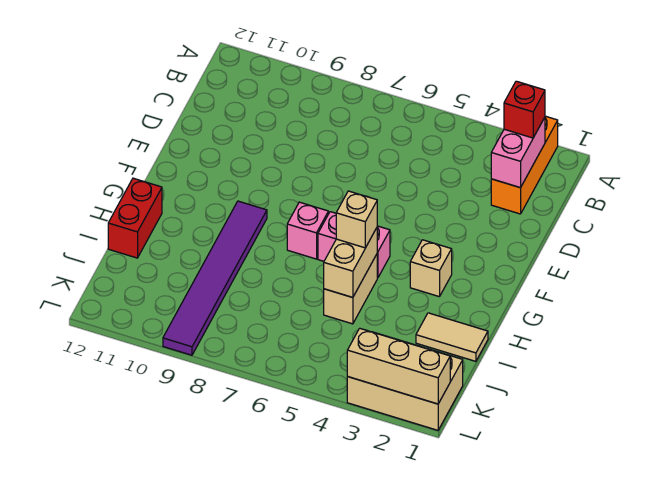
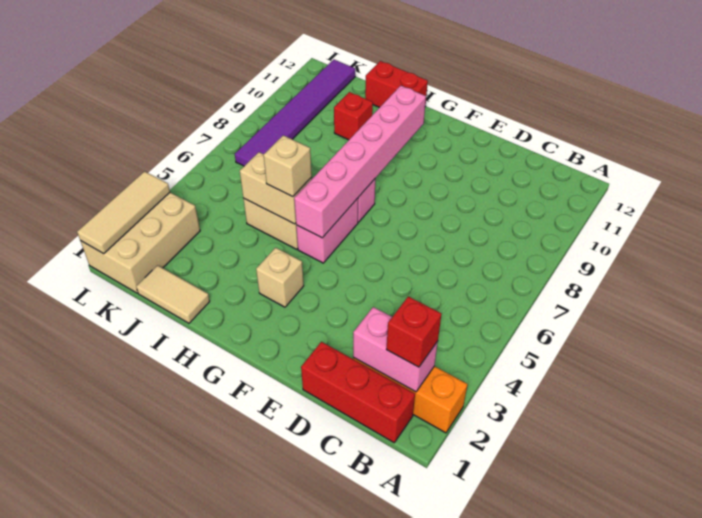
none -> red brick B1:D1 level 1
none -> pink brick G5:G10 level 2
purple tile G9:L9 level 1 -> purple tile K7:K12 level 1
tan tile I1:I2 level 1 -> tan tile I1:J1 level 1
none -> red brick I10 level 1
tan brick L1:L3 level 2 -> tan tile L1:L3 level 2

